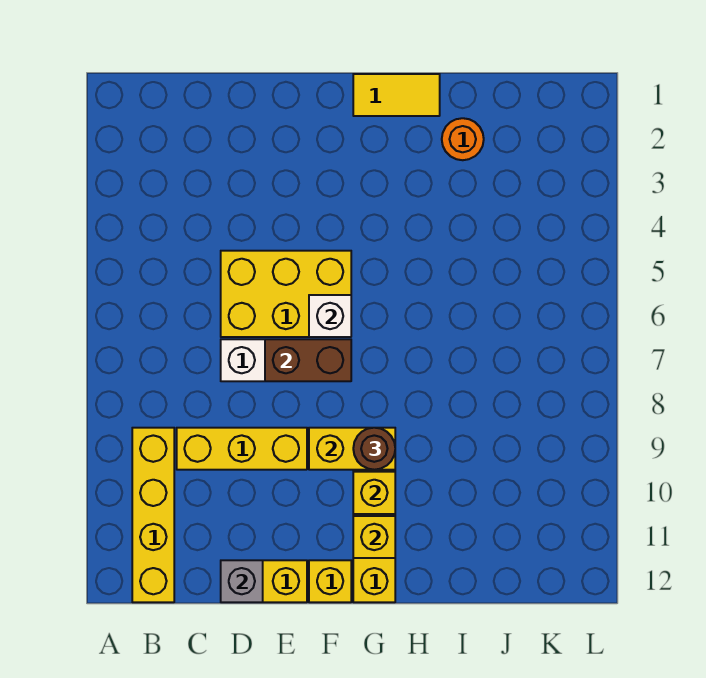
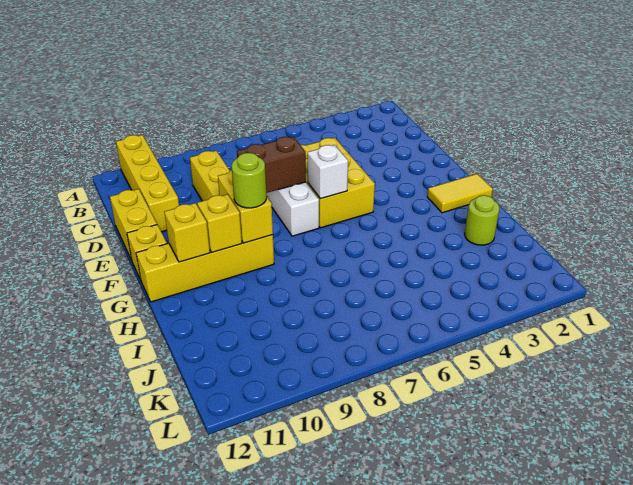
yellow brick B9:B12 level 1 -> yellow brick A11:D11 level 1
grey brick D12 level 2 -> none
brown brick E7:F7 level 2 -> brown brick E7:E8 level 2
yellow tile G1:H1 level 1 -> yellow tile G1:G2 level 1
brown round brick G9 level 3 -> lime round brick G9 level 3
orange round brick I2 level 1 -> lime round brick I2 level 1

